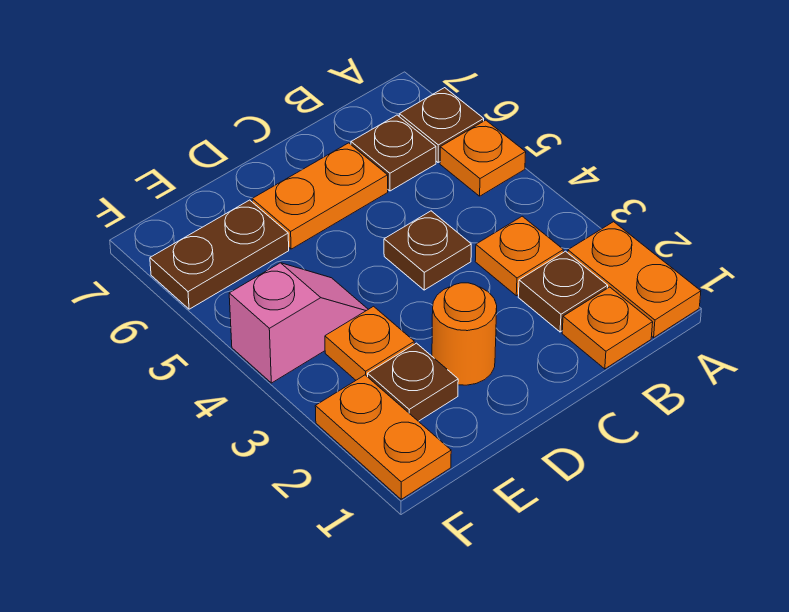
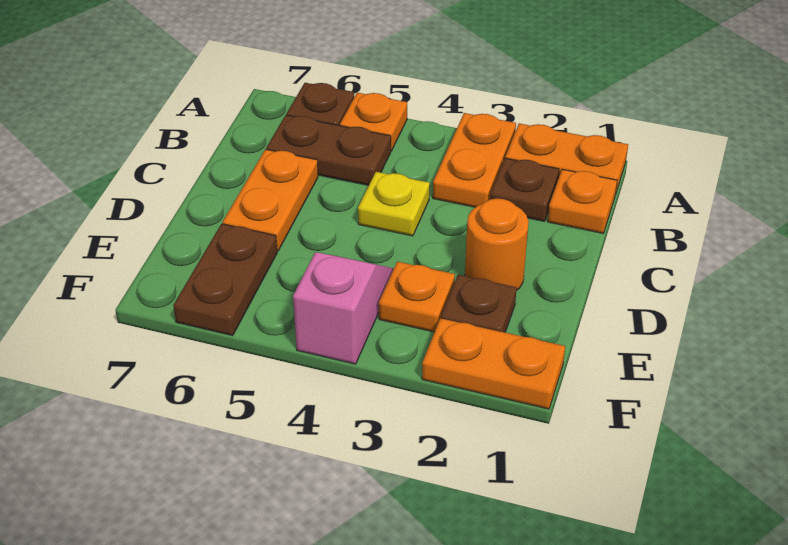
orange plate B3 level 1 -> orange plate A3:B3 level 1
brown plate B6 level 1 -> brown plate B5:B6 level 1
brown plate C4 level 1 -> yellow plate C4 level 1

